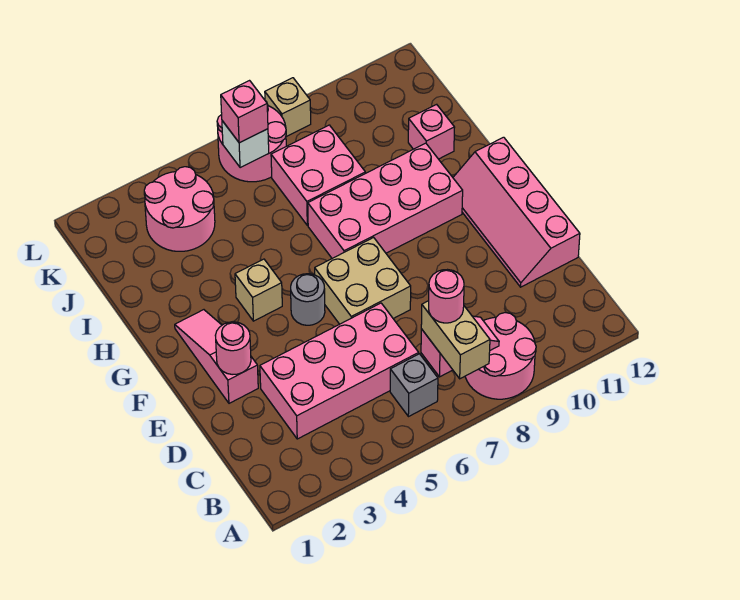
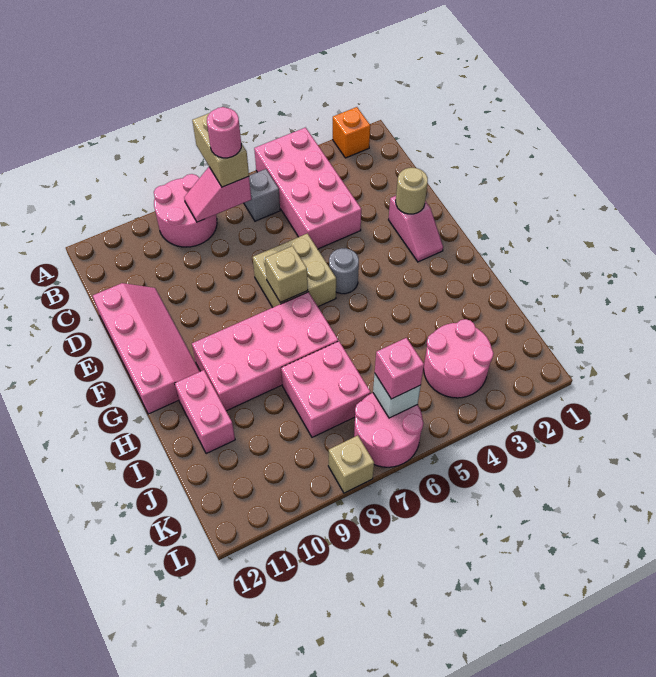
none -> orange brick A2 level 1
pink brick C3:D6 level 1 -> pink brick A4:D5 level 1
pink slope E2:G2 level 1 top E -> pink slope E2:F2 level 1 top E
pink round brick E2 level 2 -> tan round brick E2 level 2
tan brick G4 level 1 -> tan brick F7 level 2
pink brick I11 level 1 -> pink brick H11:I11 level 1

